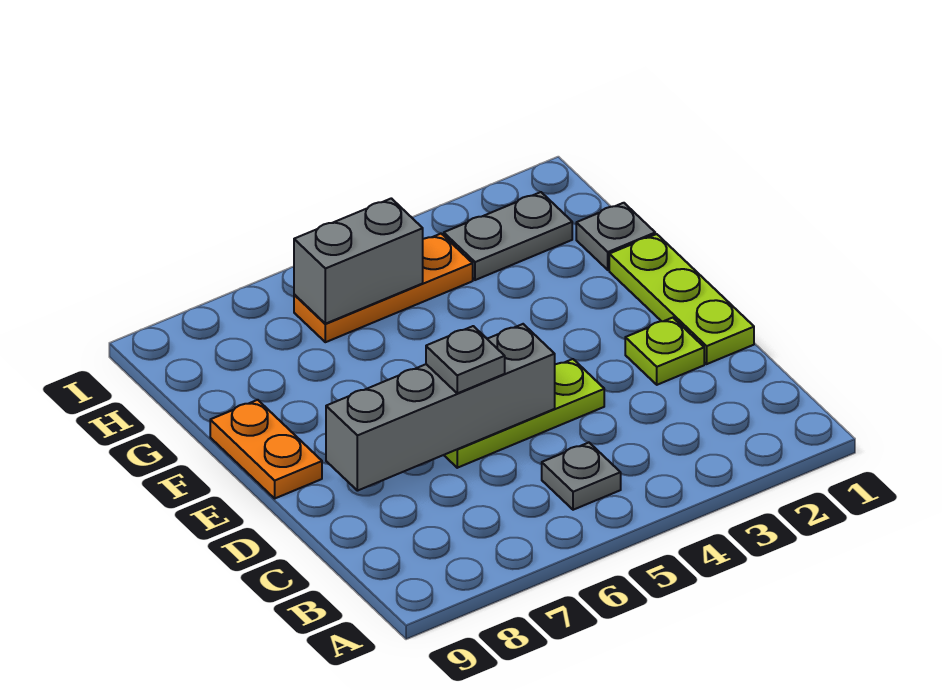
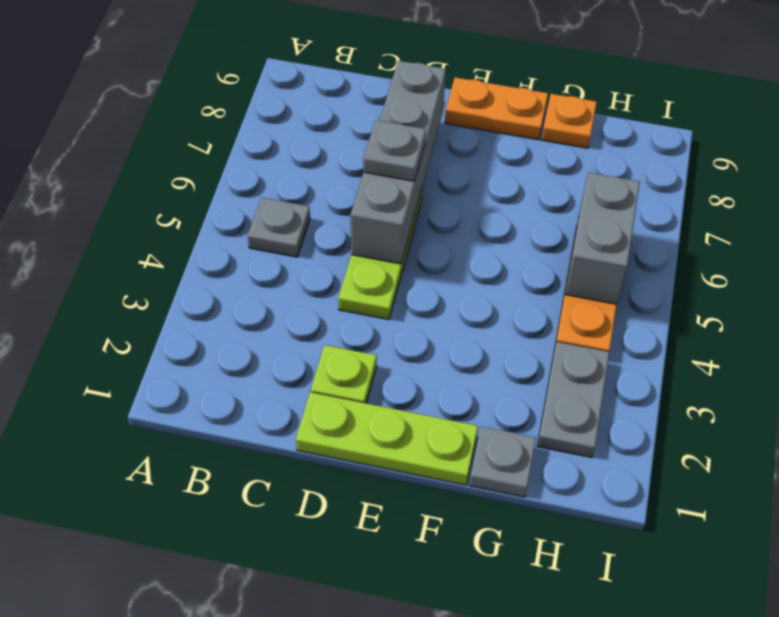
none -> orange plate G9 level 1

